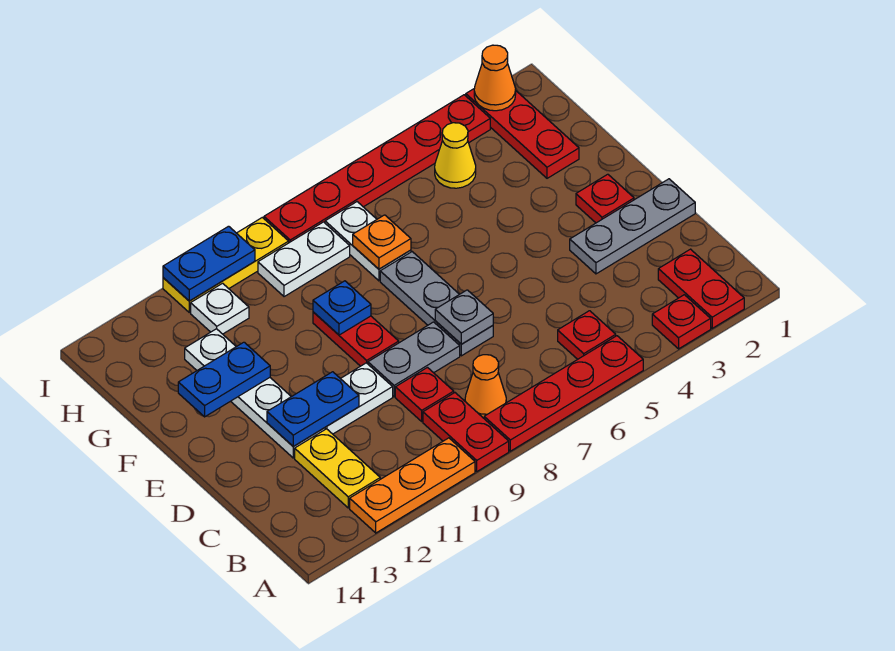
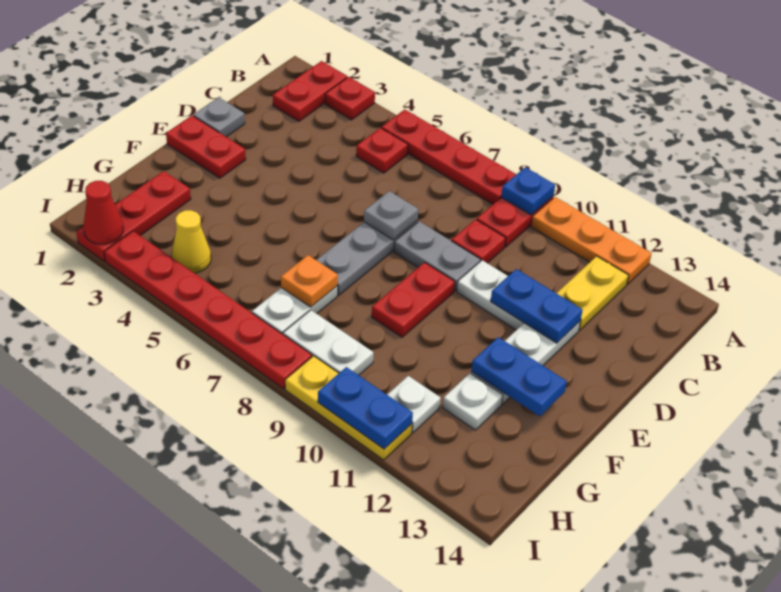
orange cone B8 level 1 -> none
grey plate D1:D3 level 1 -> grey plate D1 level 1
red plate E2 level 1 -> red plate E1:E2 level 1
blue plate F9 level 2 -> blue plate A9 level 2
orange cone I2 level 2 -> red cone I2 level 2

